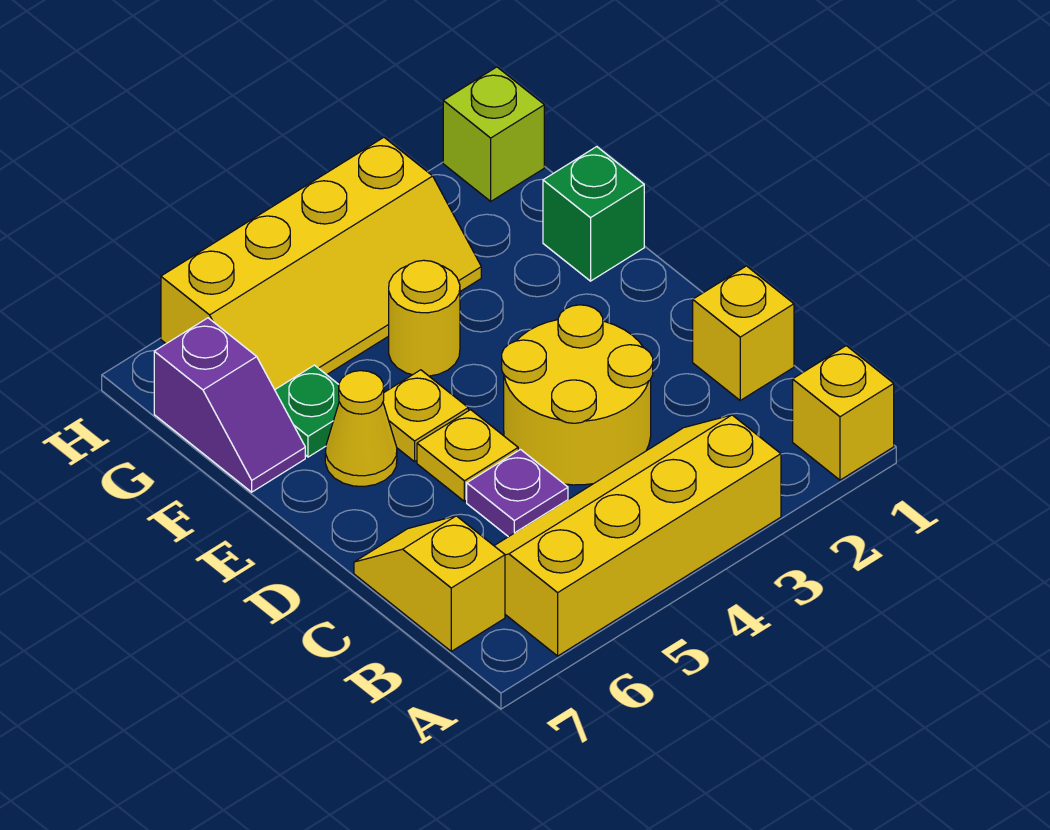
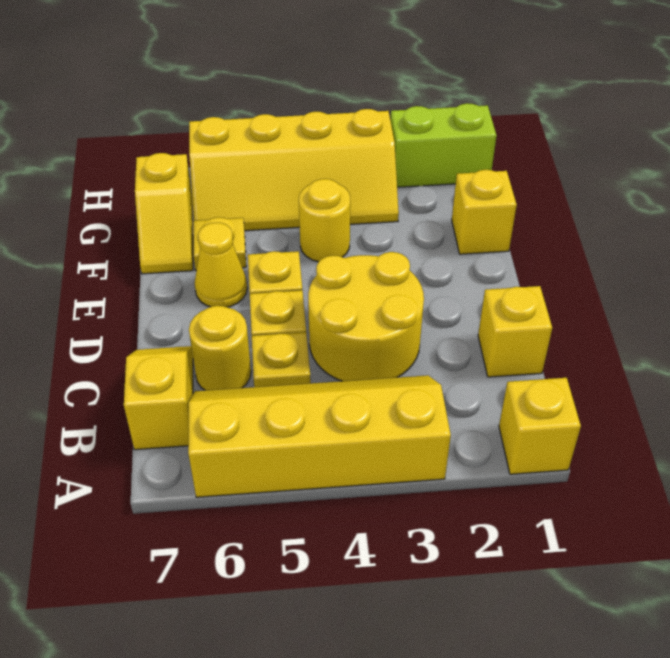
purple plate C5 level 1 -> yellow plate C5 level 1
none -> yellow round brick C6 level 1
green brick F1 level 1 -> yellow brick F1 level 1
green plate F6 level 1 -> yellow plate F6 level 1
purple slope F7:G7 level 1 top G -> yellow slope F7:G7 level 1 top G
lime brick H1 level 1 -> lime brick H1:H2 level 1

